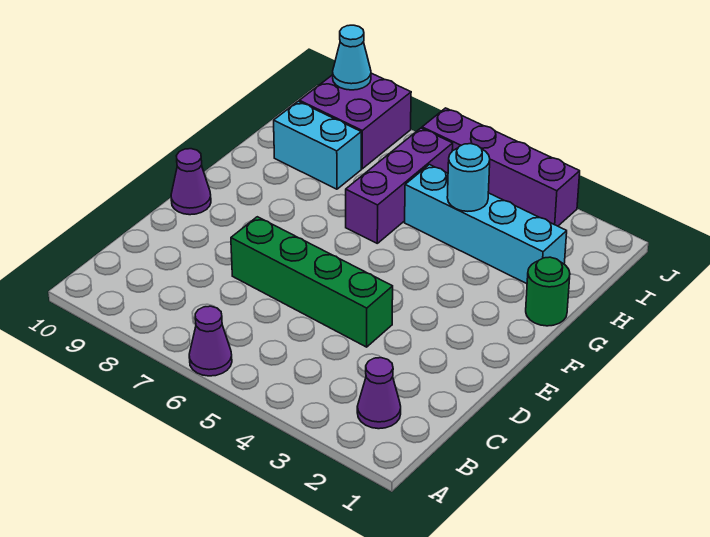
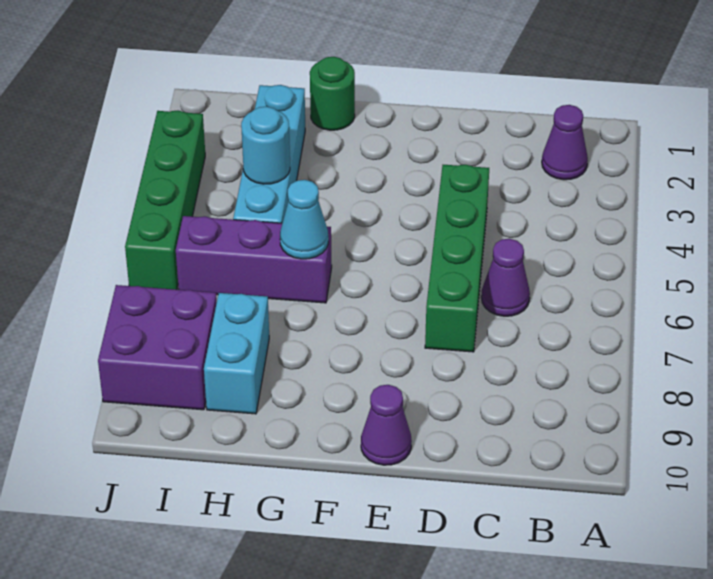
purple cone A6 level 1 -> purple cone C6 level 1
purple brick J3:J6 level 1 -> green brick J3:J6 level 1
cyan cone J9 level 2 -> cyan cone G6 level 2

